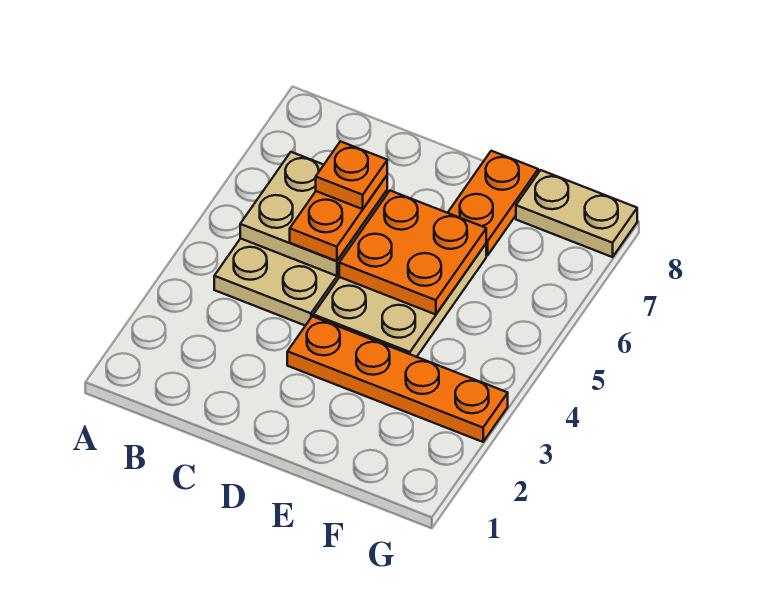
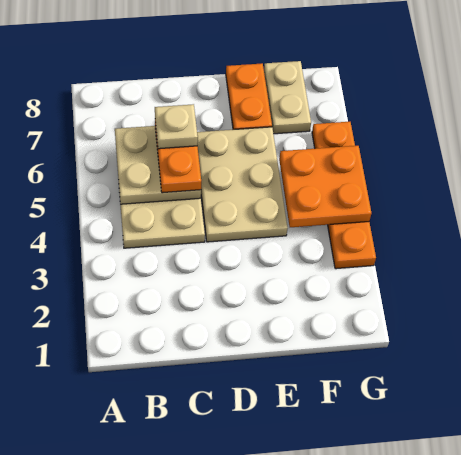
orange plate C6 level 4 -> tan plate C6 level 4
orange plate D3:G3 level 1 -> orange plate G3:G6 level 1
orange plate D5:E6 level 2 -> orange plate F4:G5 level 2
tan plate F8:G8 level 1 -> tan plate F7:F8 level 1

